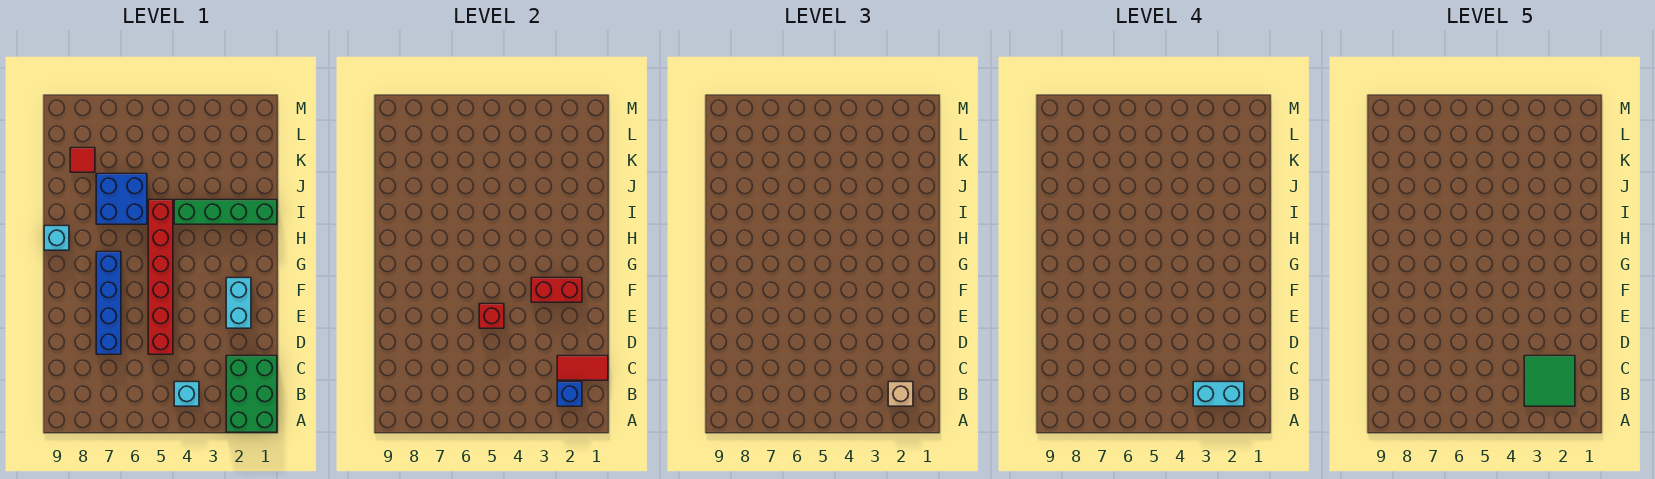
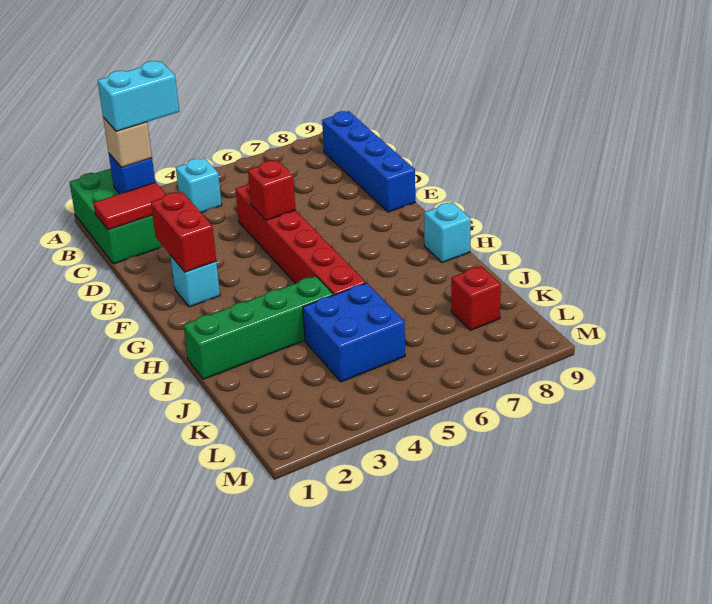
green tile B2:C3 level 5 -> none
blue brick D7:G7 level 1 -> blue brick B9:E9 level 1
cyan brick E2:F2 level 1 -> cyan brick F2 level 1
red brick F2:F3 level 2 -> red brick E2:F2 level 2
blue brick I6:J7 level 1 -> blue brick J4:K5 level 1
red tile K8 level 1 -> red brick K8 level 1

